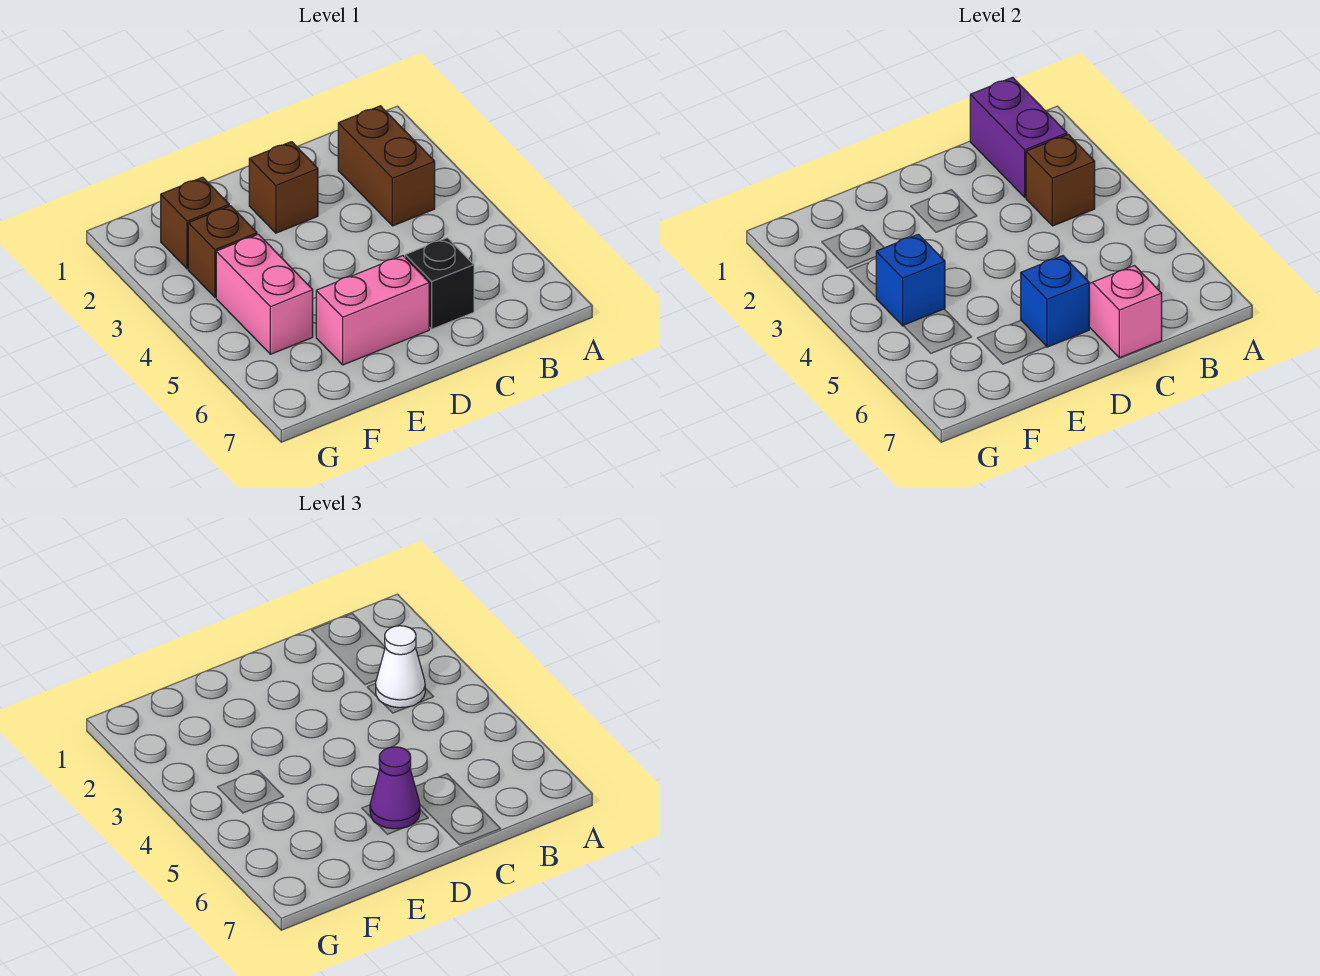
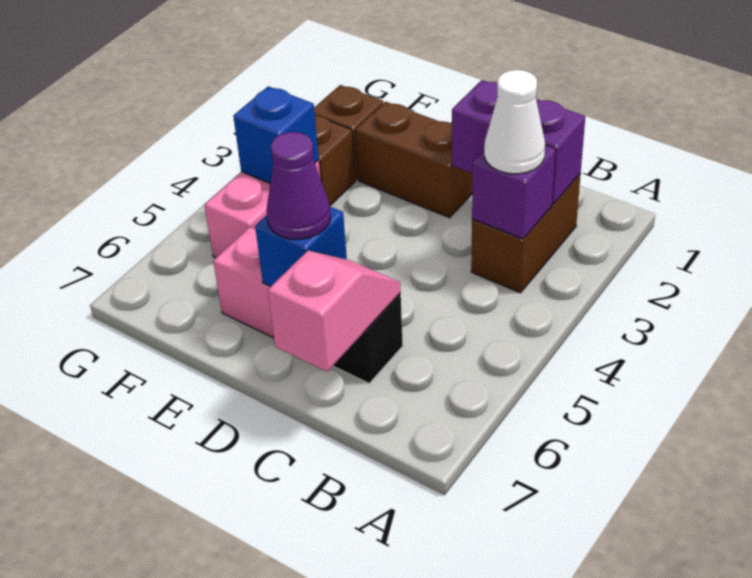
purple brick B1:B2 level 2 -> purple brick B2:C2 level 2
brown brick B3 level 2 -> purple brick B3 level 2
brown brick D2 level 1 -> brown brick D2:E2 level 1

